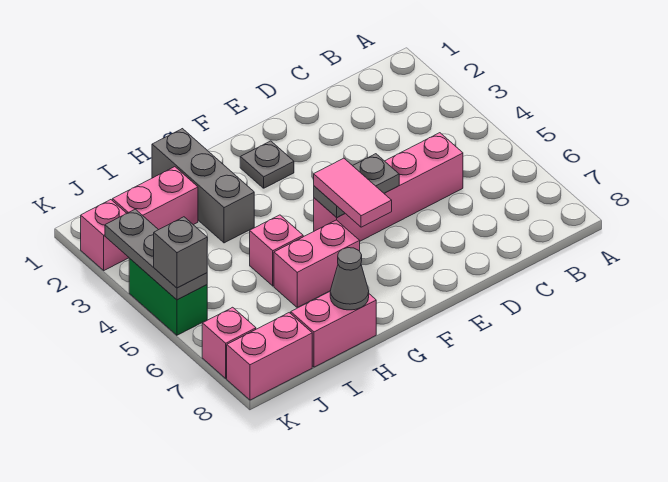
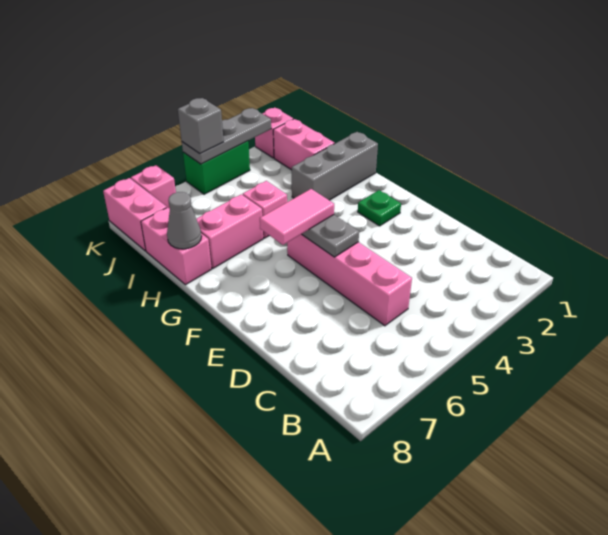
grey plate F2 level 1 -> green plate F2 level 1
pink brick G6:H6 level 1 -> pink brick H6:H7 level 1

